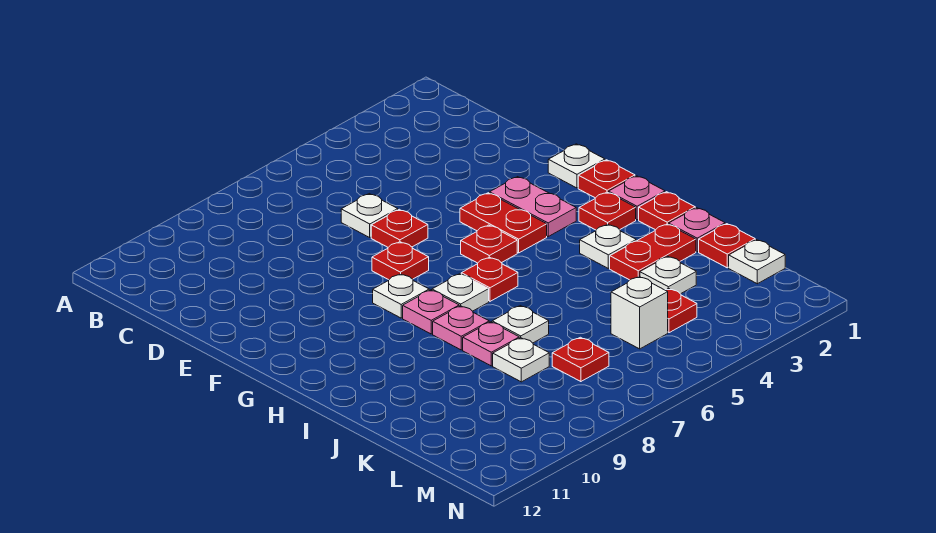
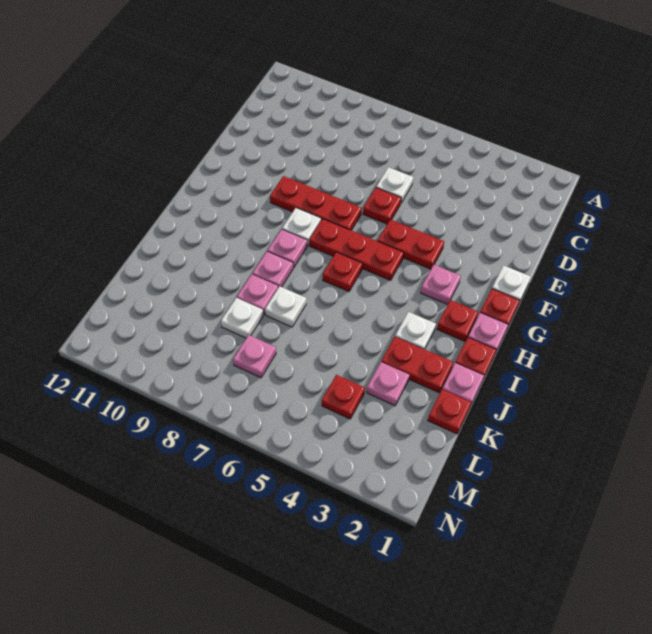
pink plate F3:G3 level 1 -> pink plate G3 level 1
red plate F4:G4 level 1 -> red plate F4:F5 level 1
red plate F7 level 1 -> red plate F7:F9 level 1
red plate G5 level 1 -> red plate G5:G7 level 1
white plate H7 level 1 -> none
white plate K3 level 1 -> pink plate K3 level 1
white plate L1 level 1 -> none
white brick L5 level 1 -> none
red plate L7 level 1 -> pink plate L7 level 1

